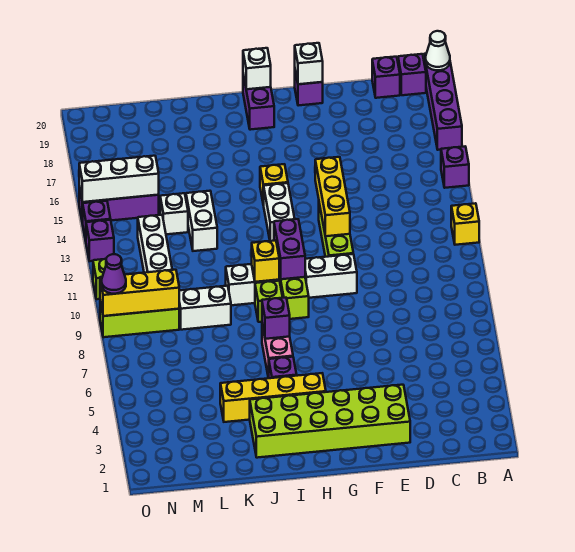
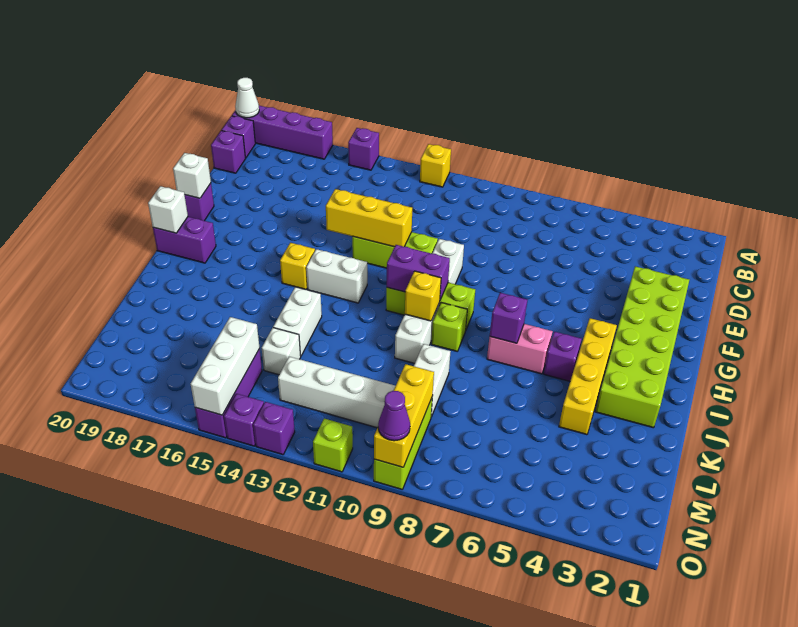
white brick K13:K14 level 1 -> white brick J14:K14 level 1

